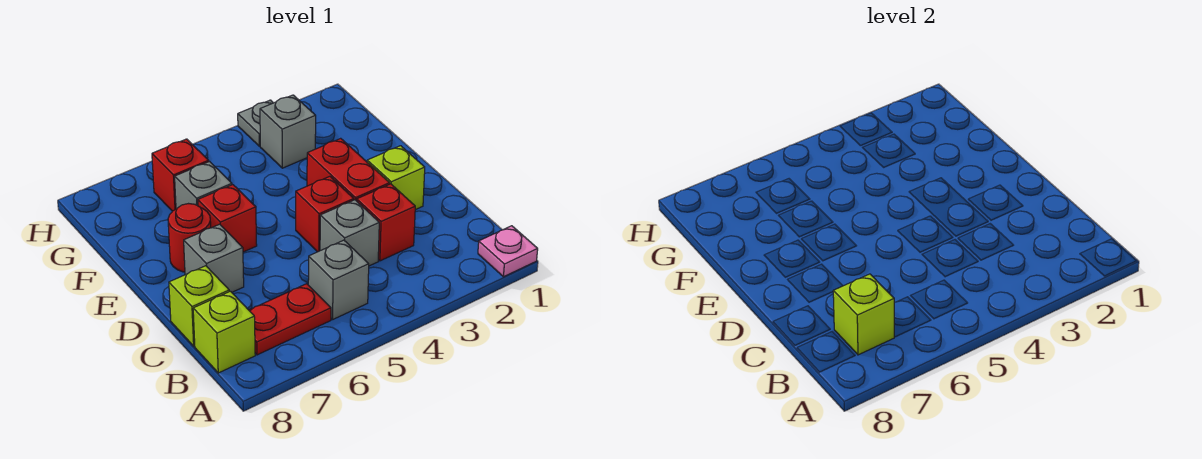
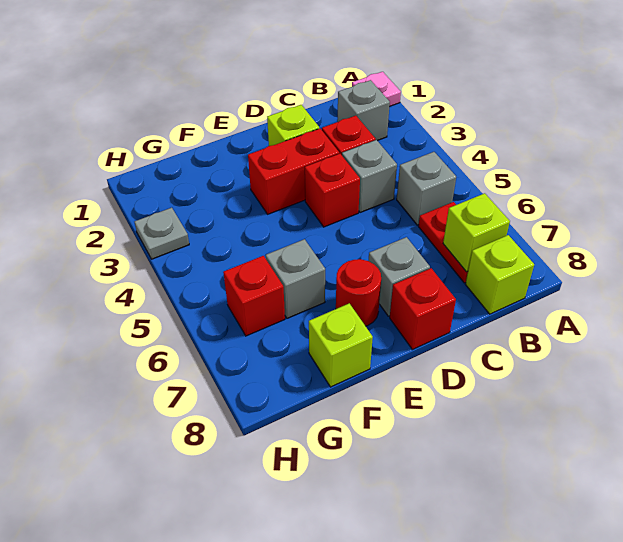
lime brick C8 level 1 -> lime brick F8 level 1
red brick E6 level 1 -> red brick D8 level 1
grey brick G3 level 1 -> grey brick B2 level 1

